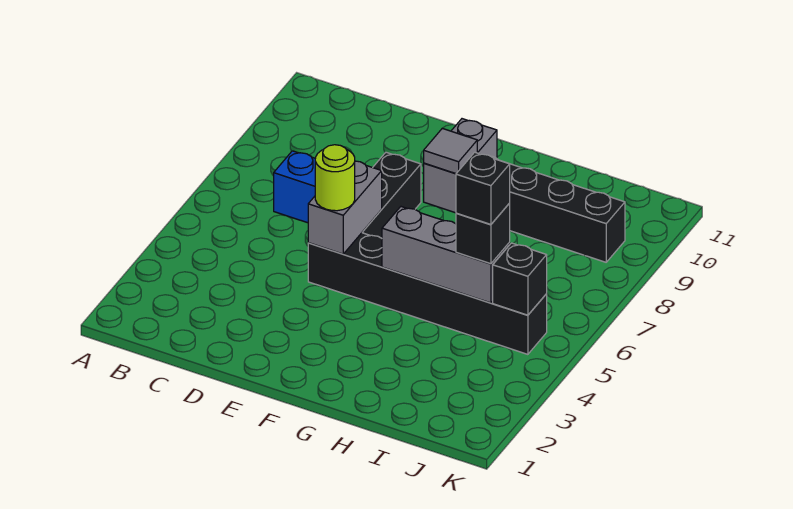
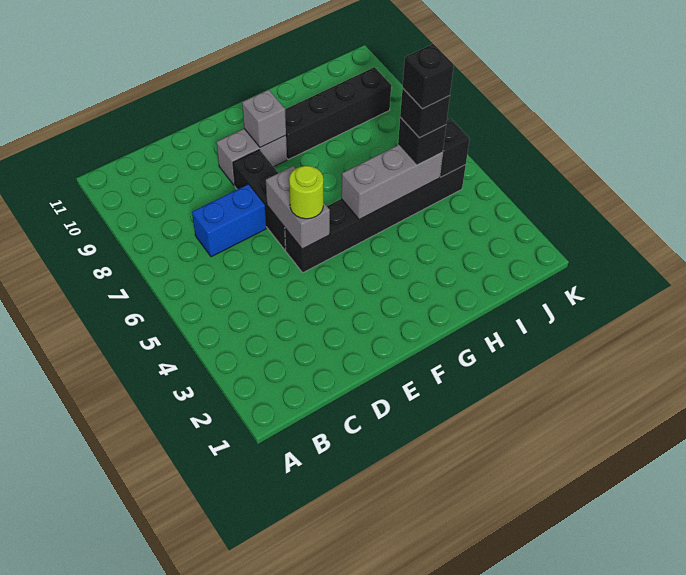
grey brick F9:F10 level 1 -> grey brick E9:F9 level 1
grey tile F9 level 2 -> grey brick F9 level 2
none -> black brick I5 level 5

